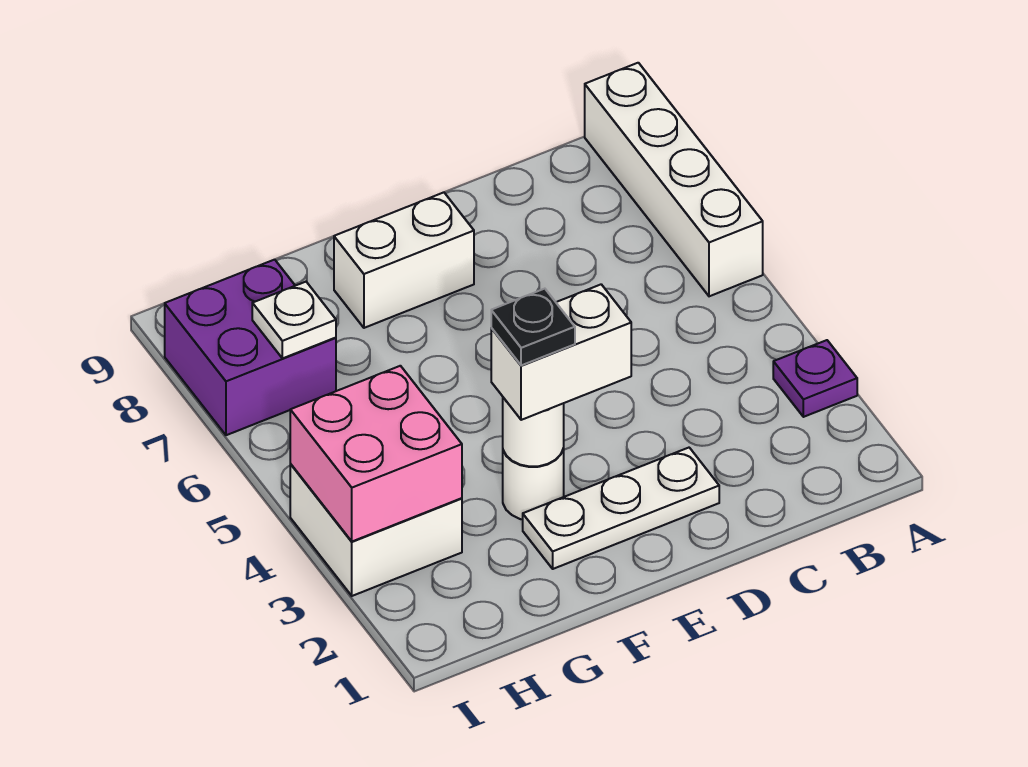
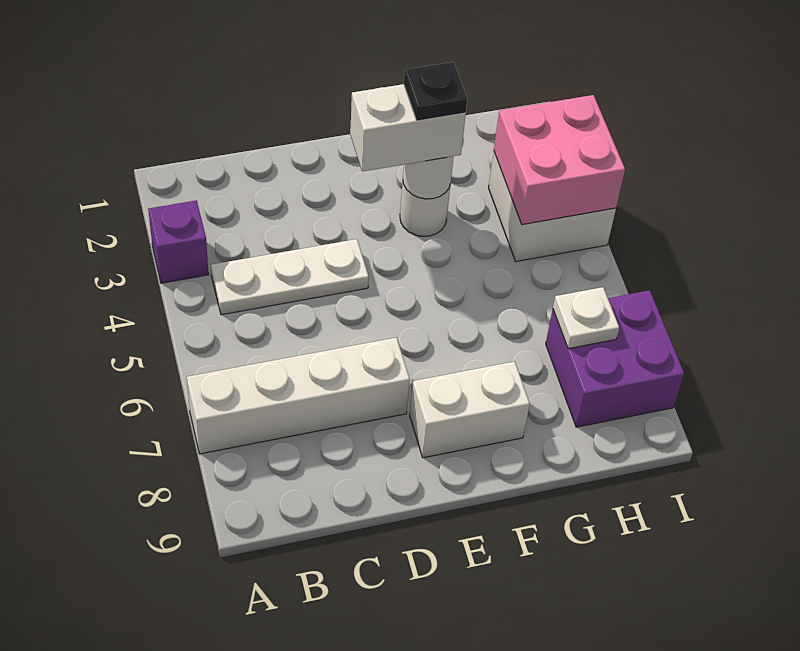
purple plate A3 level 1 -> purple brick A3 level 1
white brick A6:A9 level 1 -> white brick A7:D7 level 1
white plate D2:F2 level 1 -> white plate B4:D4 level 1

